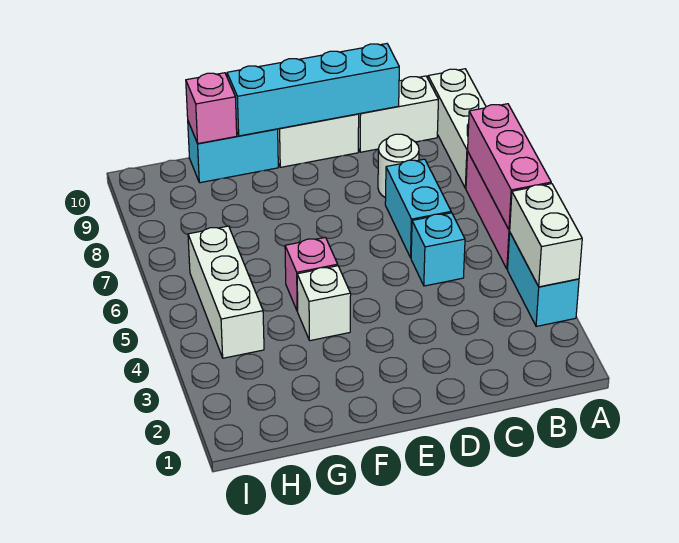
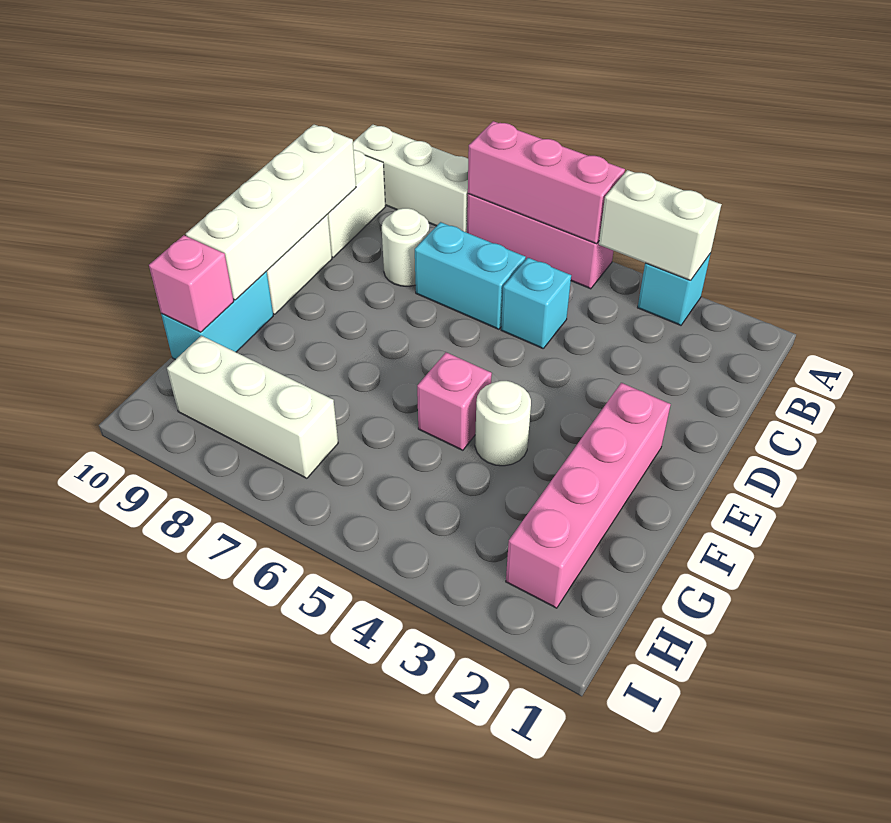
cyan brick A3:A4 level 1 -> cyan brick A3 level 1
cyan brick C10:F10 level 2 -> white brick C10:F10 level 2
none -> pink brick E2:H2 level 1
white brick F4 level 1 -> white round brick F4 level 1
white brick H4:H6 level 1 -> white brick H7:H9 level 1

